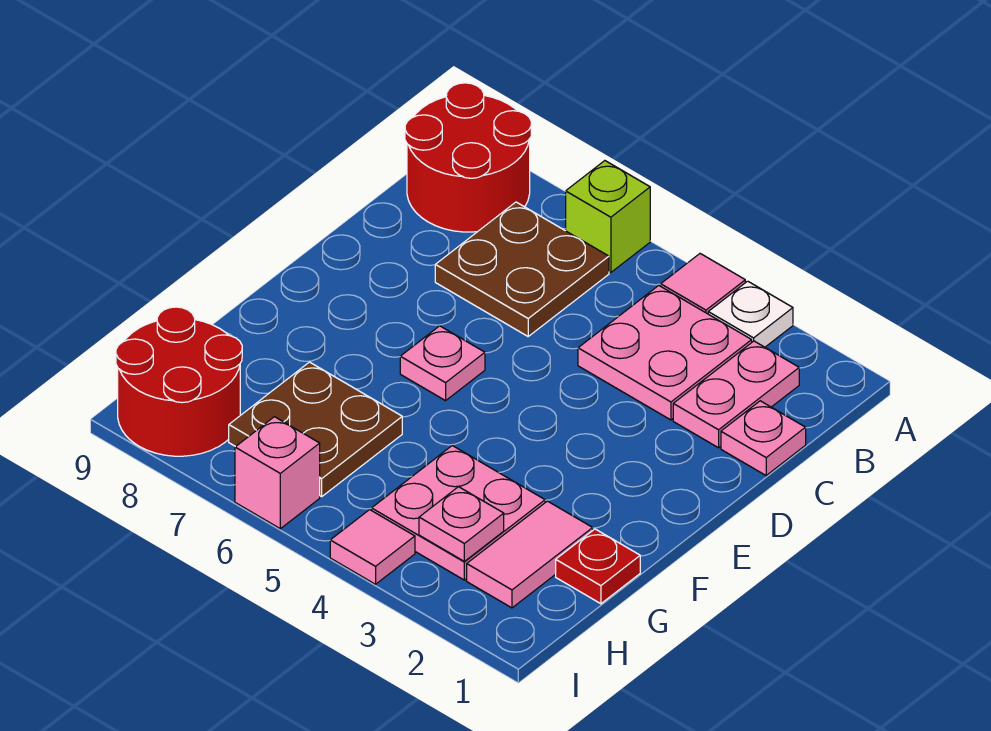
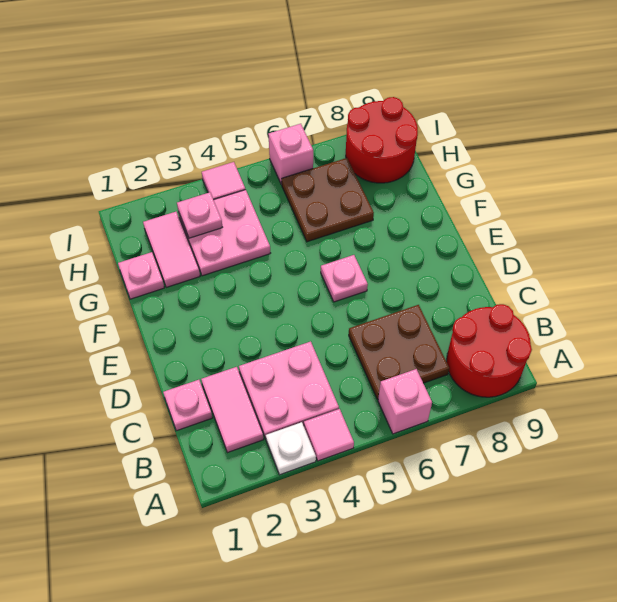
lime brick A6 level 1 -> pink brick A6 level 1
pink plate B2:C2 level 1 -> pink tile B2:C2 level 1
red plate G1 level 1 -> pink plate G1 level 1

